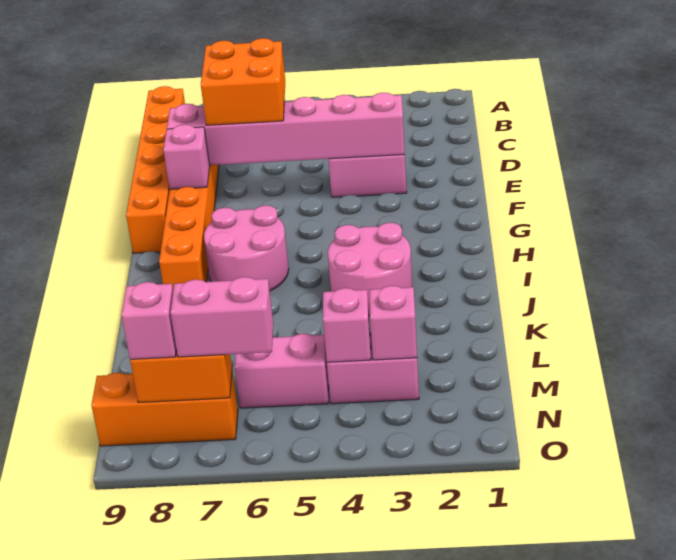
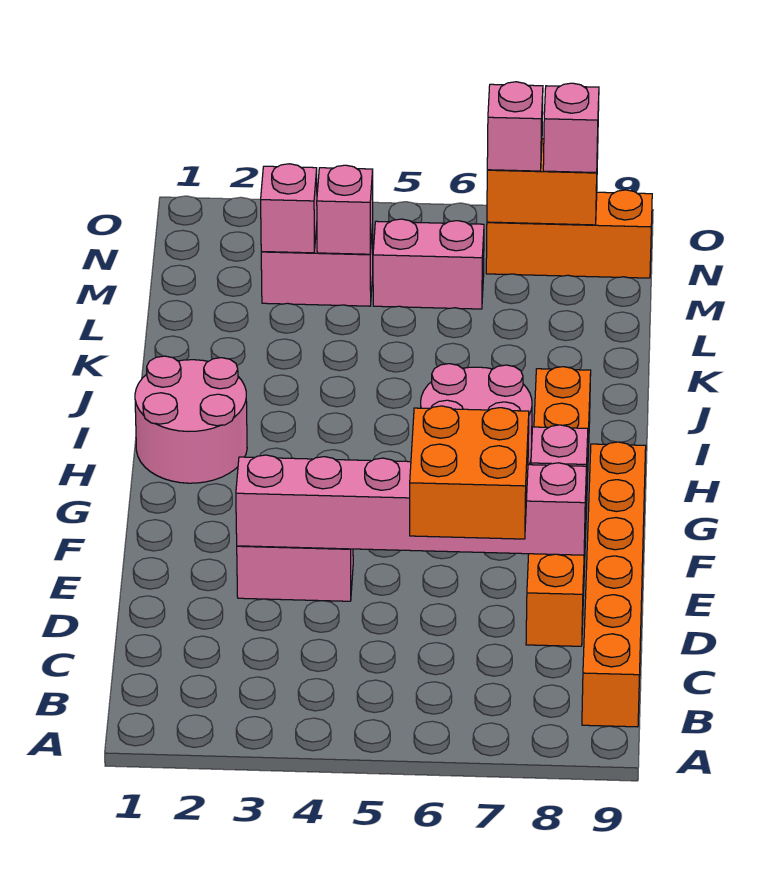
pink round brick I3:J4 level 1 -> pink round brick H1:I2 level 1
pink brick N6:N7 level 3 -> pink brick N7 level 3

